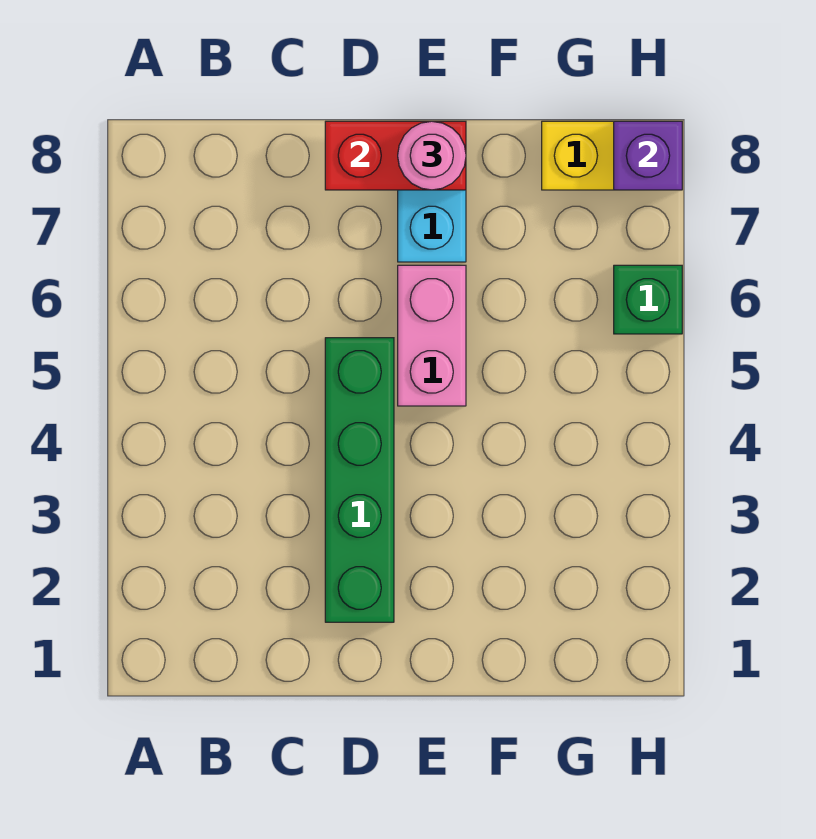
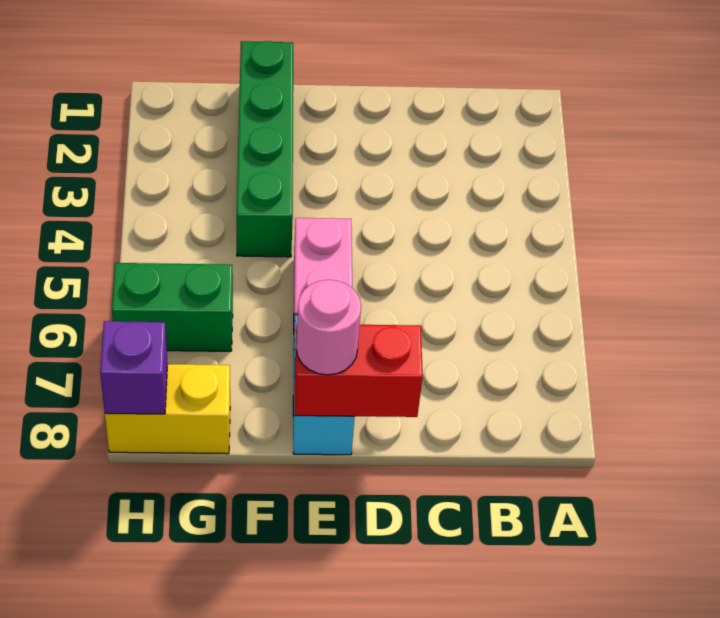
green brick D2:D5 level 1 -> green brick F1:F4 level 1
green brick H6 level 1 -> green brick G6:H6 level 1

